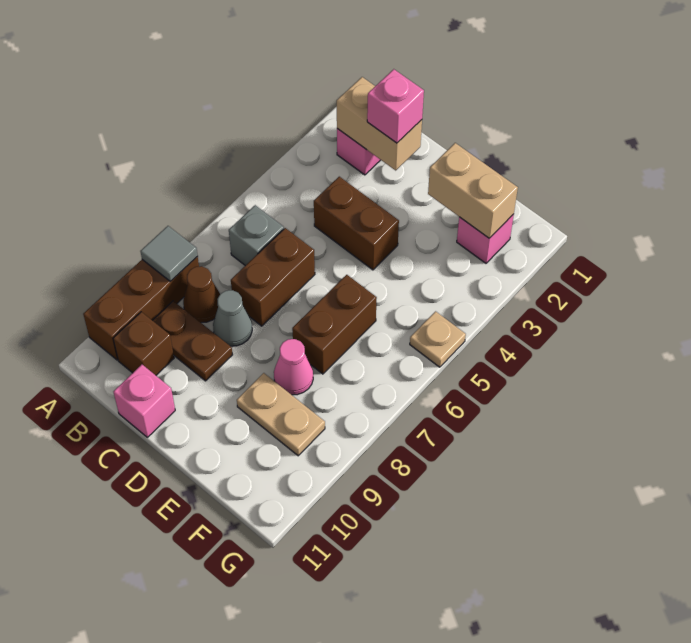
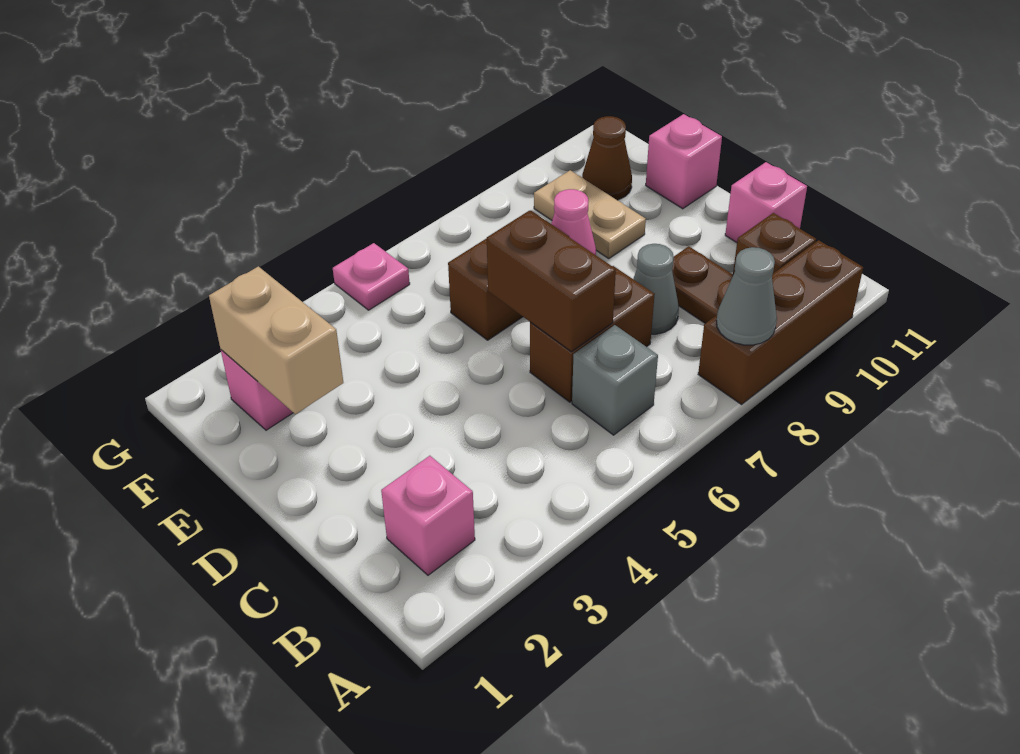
grey tile A8 level 2 -> grey cone A8 level 2
tan brick B2:C2 level 2 -> none
brown cone B8 level 1 -> brown cone F10 level 1
pink brick C2 level 3 -> pink brick E11 level 1
brown brick C4:D4 level 1 -> brown brick C6:D6 level 2
tan plate G5 level 1 -> pink plate G5 level 1

